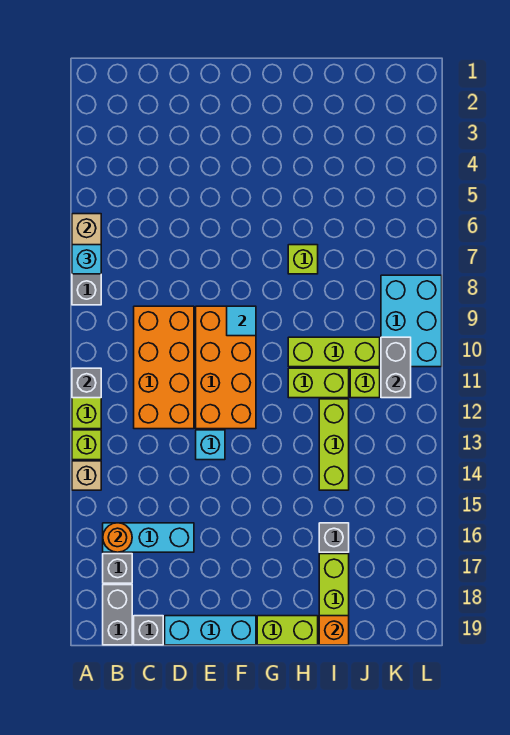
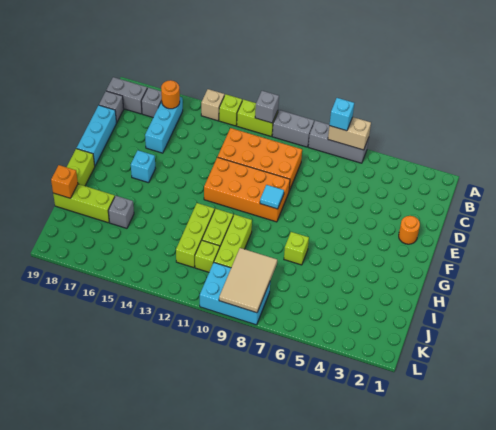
none -> orange round brick E2 level 1
cyan brick E13 level 1 -> cyan brick F16 level 1
lime brick I12:I14 level 1 -> lime brick H12:J12 level 1
none -> tan tile J8:L9 level 2
grey brick K10:K11 level 2 -> grey brick A9:A10 level 1

